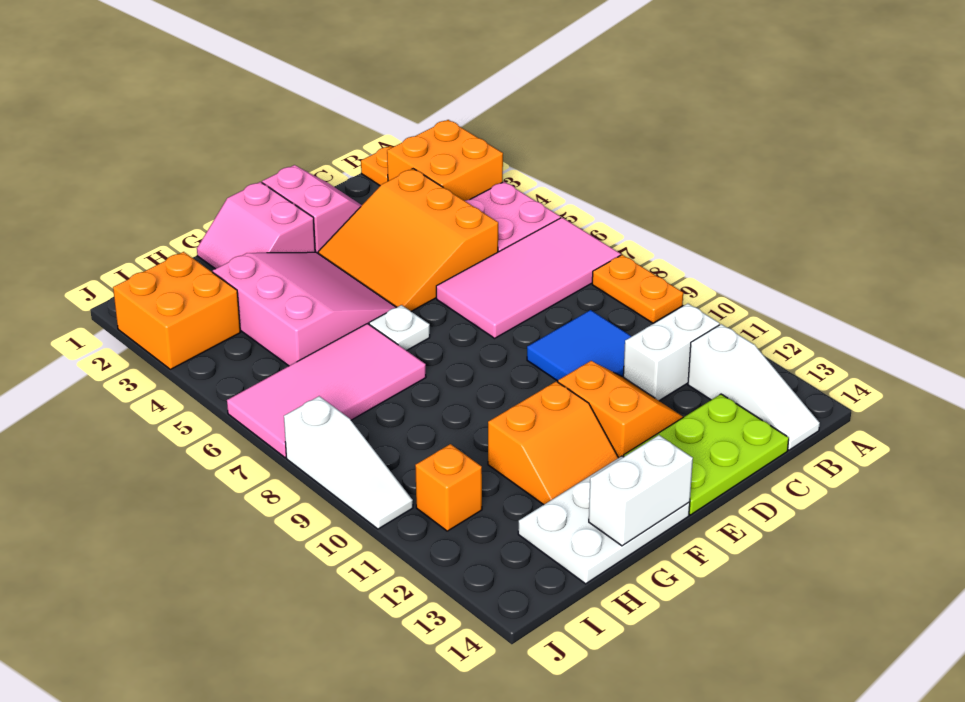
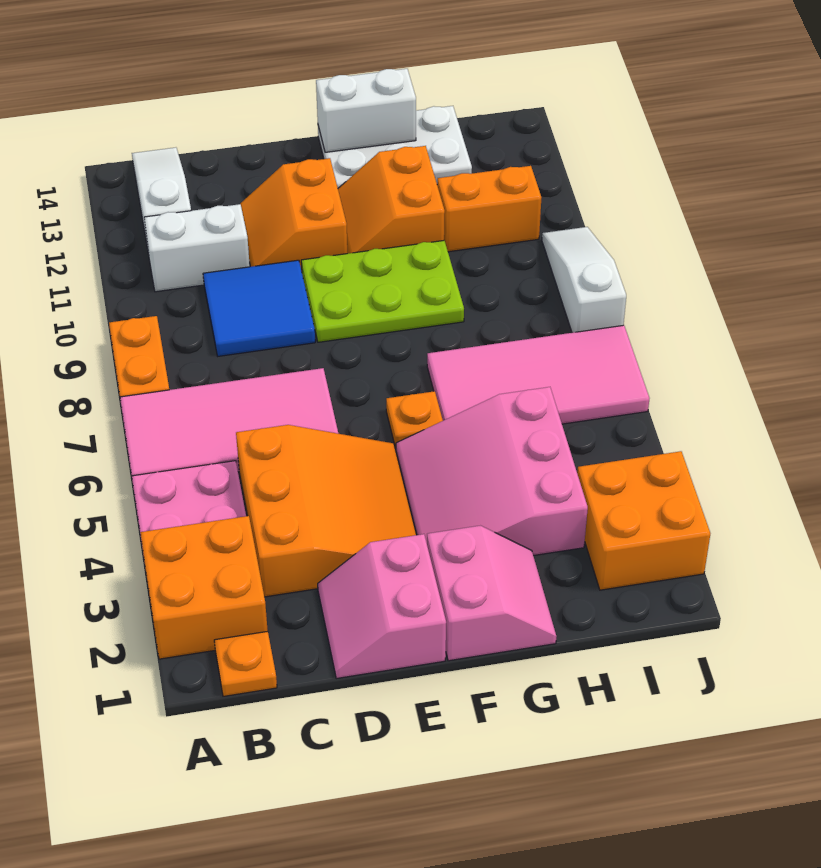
lime plate C13:E14 level 1 -> lime plate E9:G10 level 1
white plate F6 level 1 -> orange plate F6 level 1
orange slope F11:G12 level 1 top 11 -> orange slope F11:G12 level 1 top G
orange brick I11 level 1 -> orange brick H11:I11 level 1

